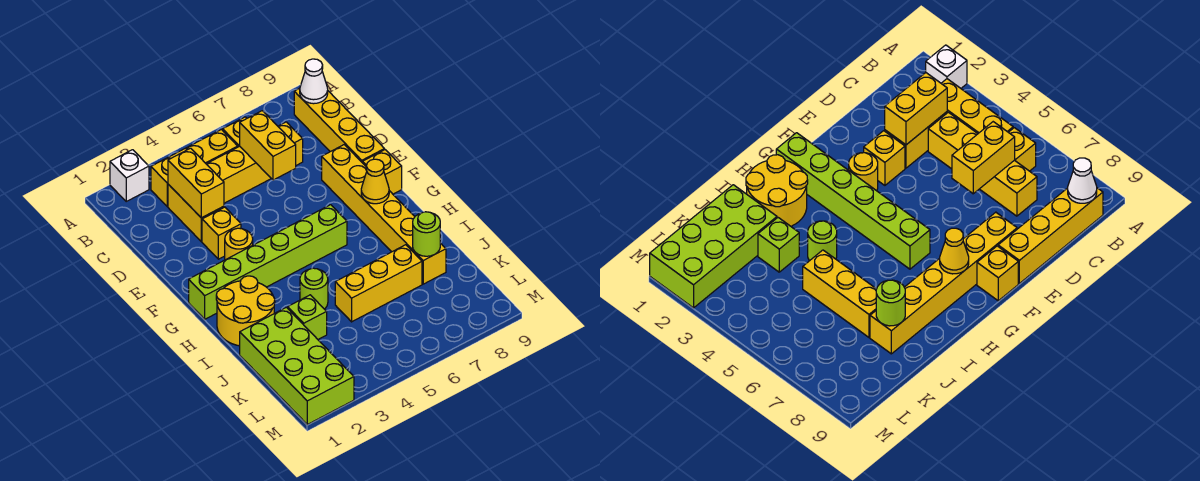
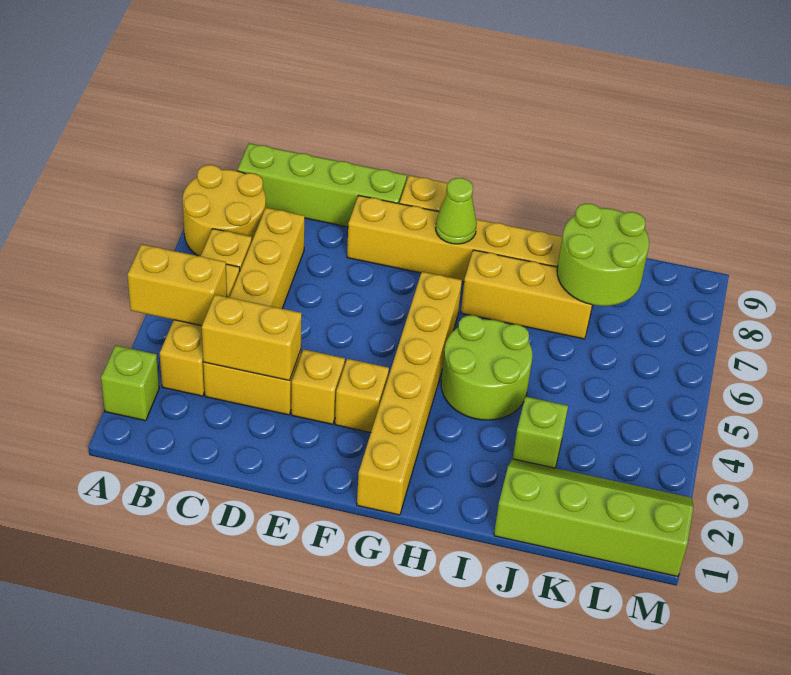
white brick A2 level 1 -> lime brick A2 level 1
yellow brick B9:E9 level 1 -> lime brick B9:E9 level 1
white cone B9 level 2 -> none
yellow brick C6:D6 level 2 -> yellow brick A4:B4 level 2
yellow round brick F3 level 1 -> yellow brick F3 level 1
lime brick G1:G6 level 1 -> yellow brick G1:G6 level 1
yellow cone G8 level 2 -> lime cone G8 level 2
yellow round brick H1:I2 level 1 -> yellow round brick A7:B8 level 1
lime round brick I4 level 1 -> lime round brick H4:I5 level 1
lime brick J1:M2 level 1 -> lime slope J1:M2 level 1 top 1
yellow brick J5:J7 level 1 -> yellow brick H7:J7 level 1
lime round brick J8 level 2 -> lime round brick J7:K8 level 2

